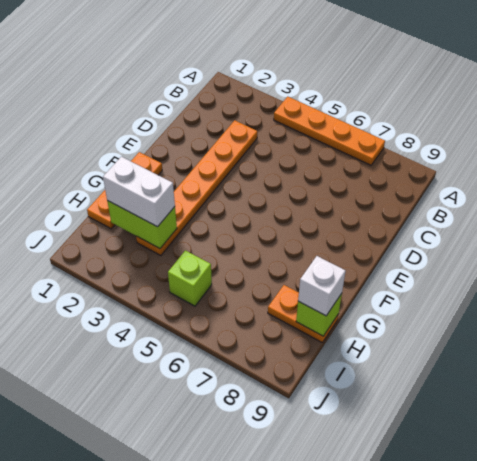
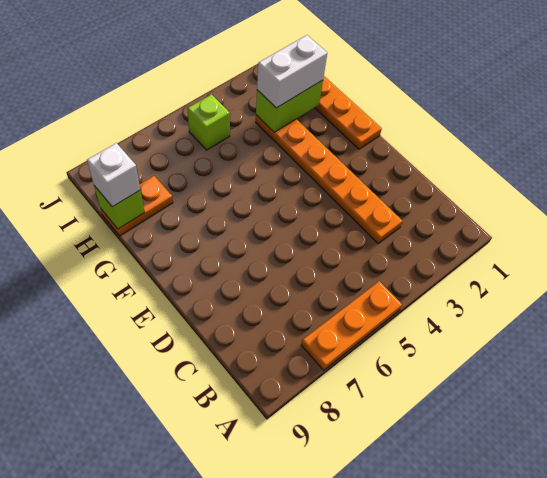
orange plate A4:A7 level 1 -> orange plate A5:A7 level 1

